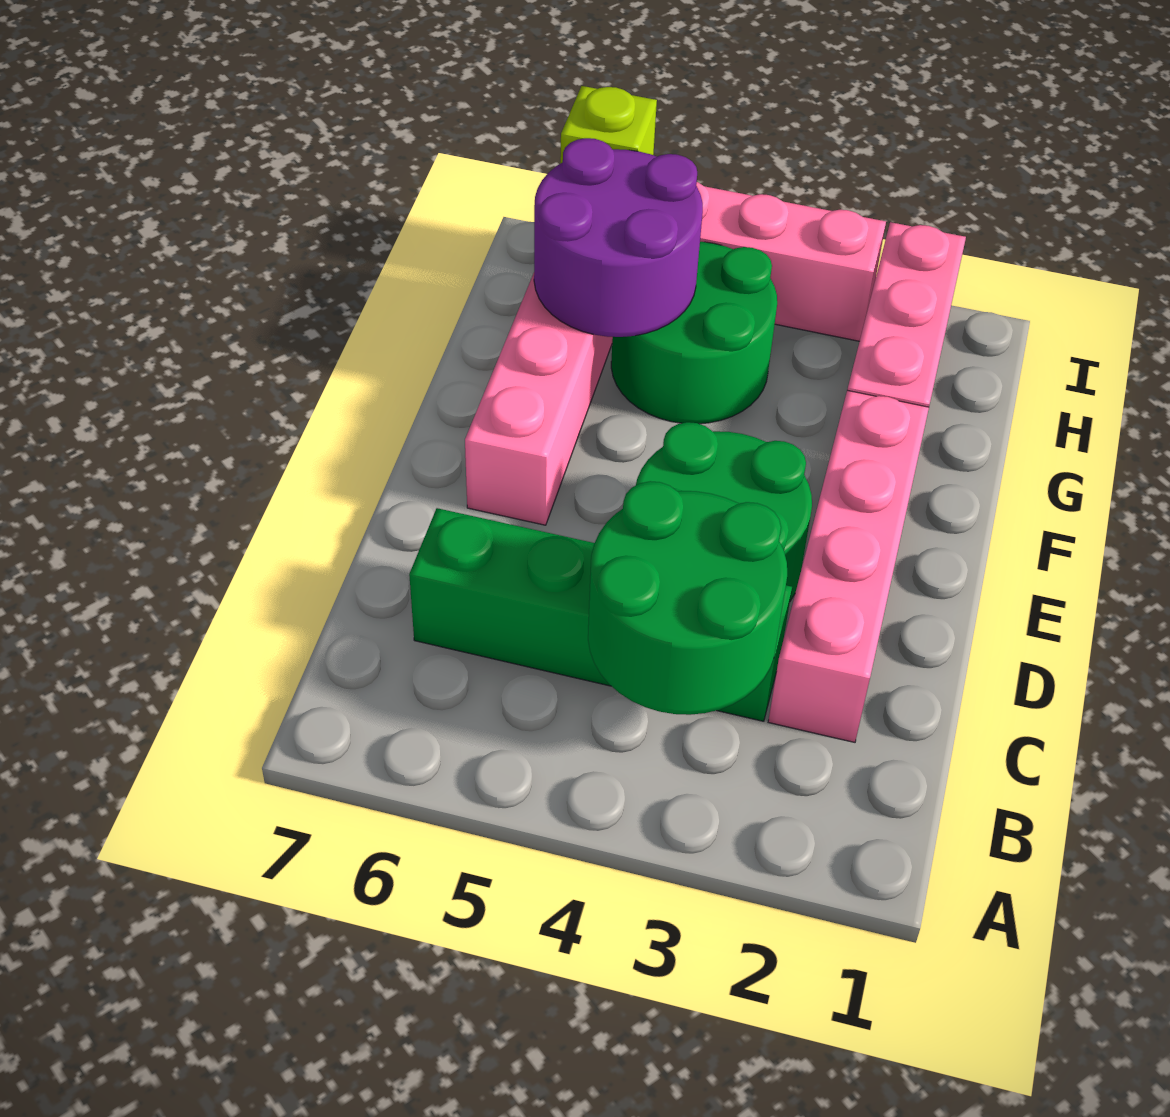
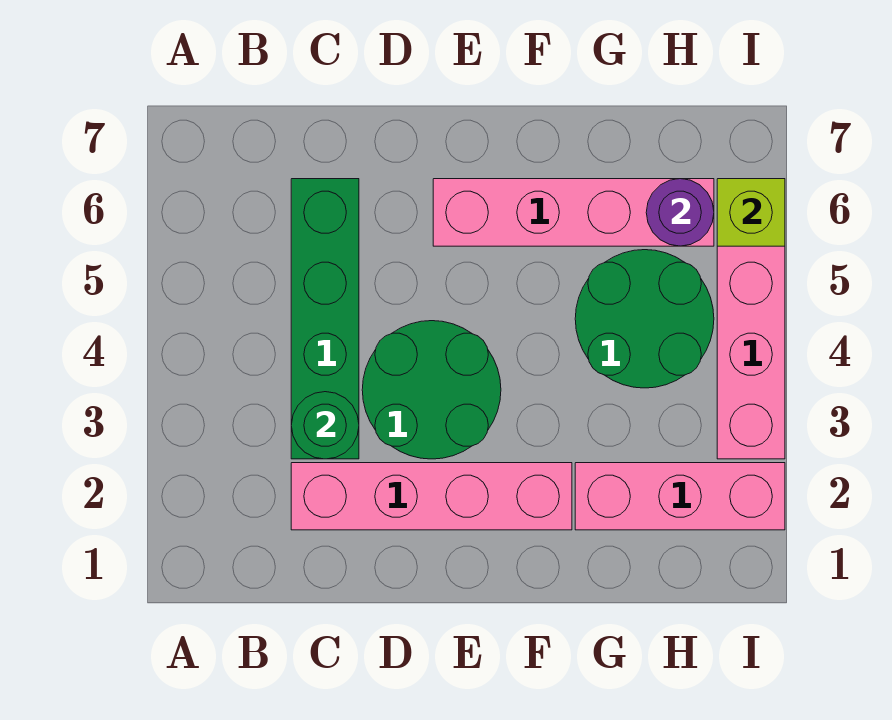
green round brick B3:C4 level 2 -> green round brick C3 level 2
purple round brick G5:H6 level 2 -> purple round brick H6 level 2

